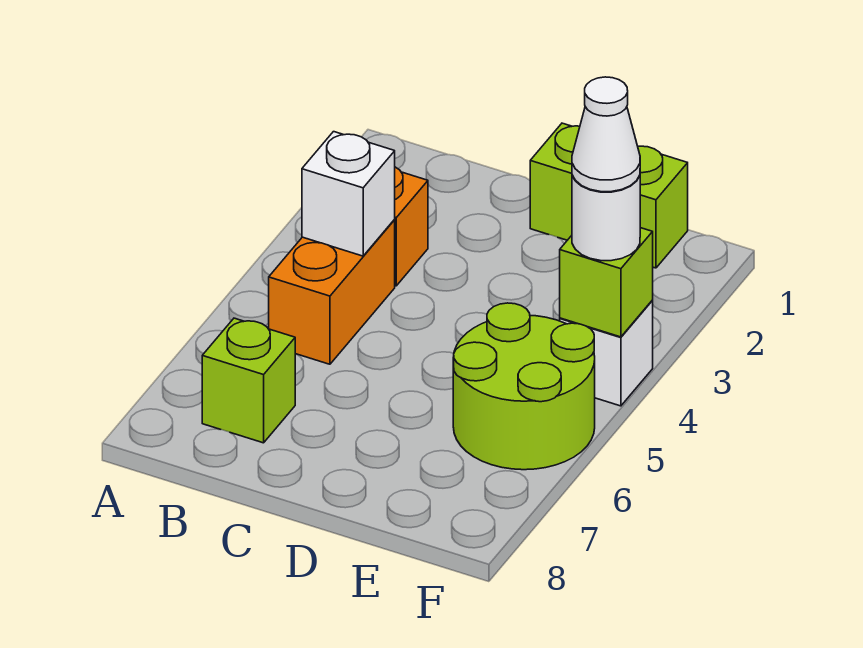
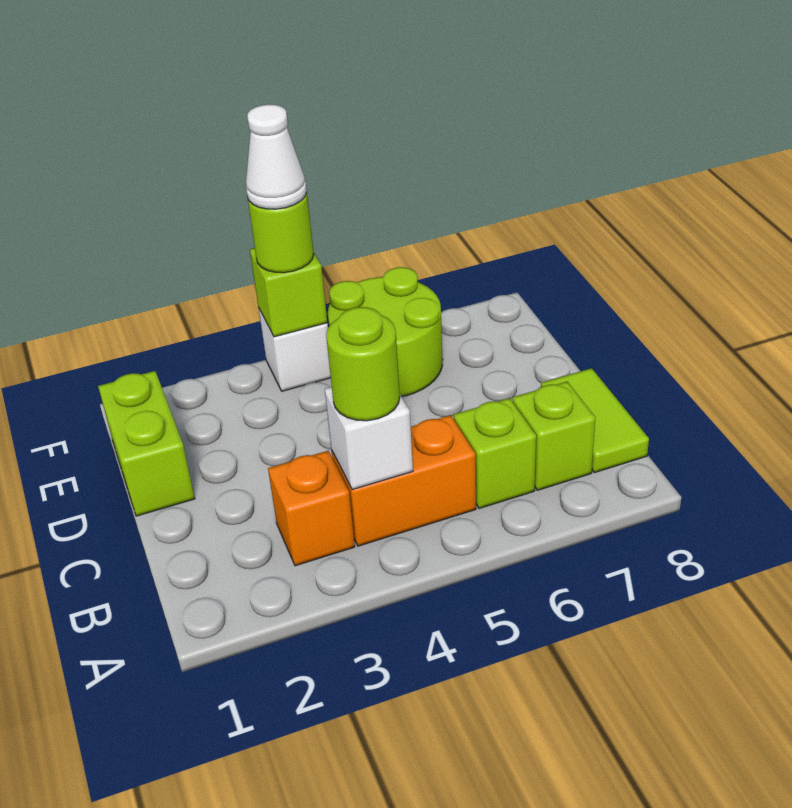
none -> lime round brick B4 level 3
none -> lime brick B6 level 1
none -> lime tile B8:C8 level 1
white round brick F4 level 3 -> lime round brick F4 level 3

